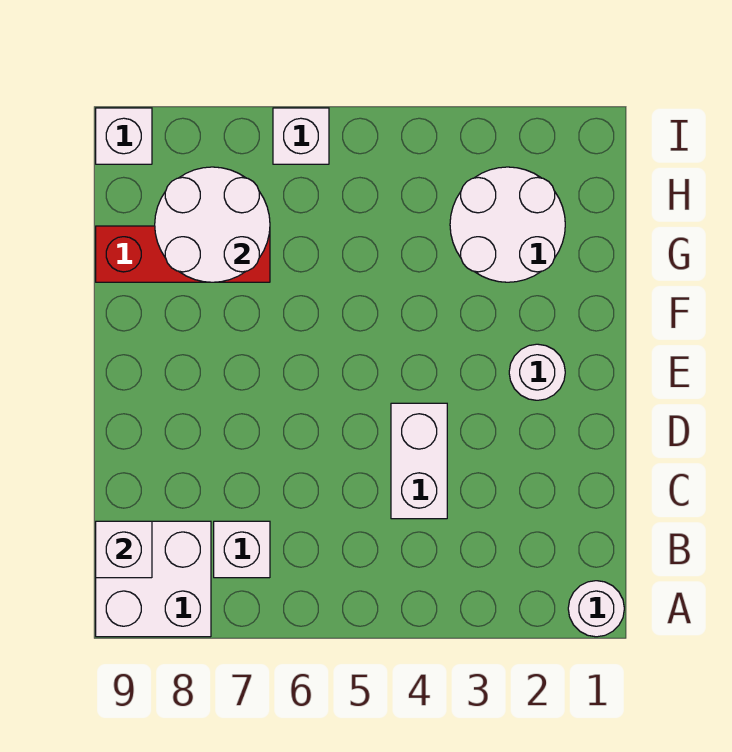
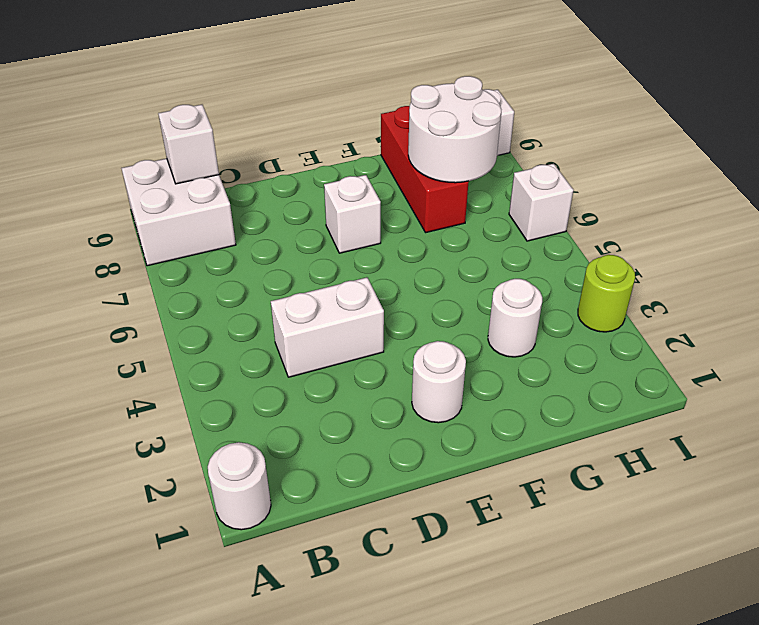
white brick B7 level 1 -> white brick E7 level 1
white round brick G2:H3 level 1 -> white round brick G3 level 1
none -> lime round brick I3 level 1

